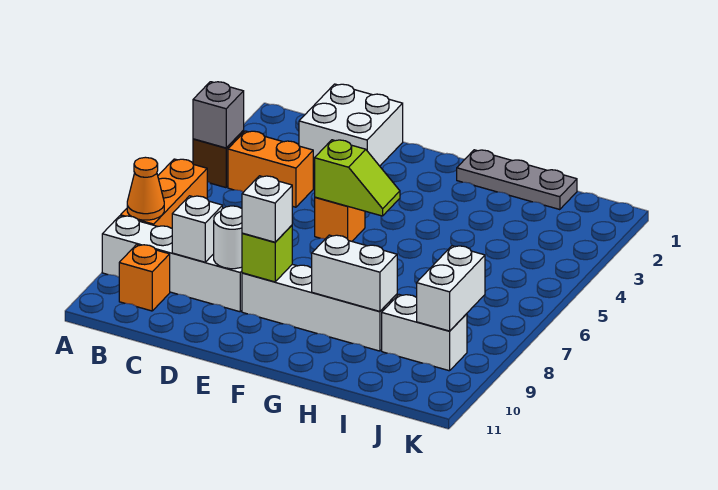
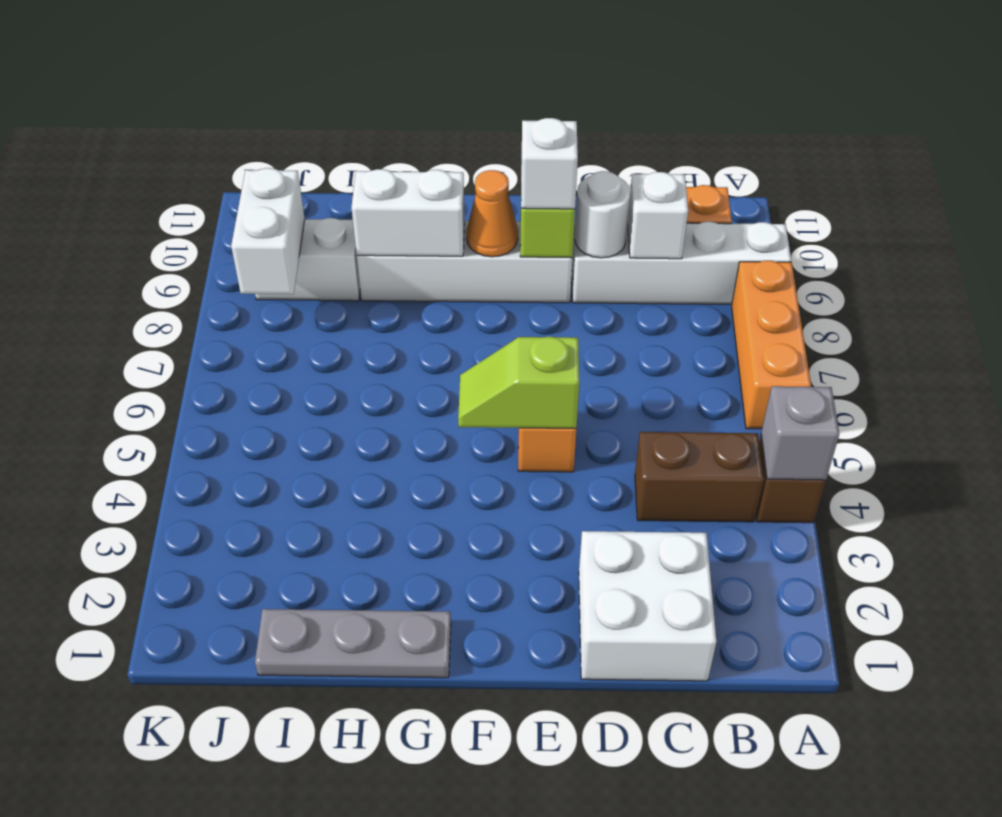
orange cone A8 level 2 -> orange cone F9 level 2
orange brick B4:C4 level 1 -> brown brick B4:C4 level 1

